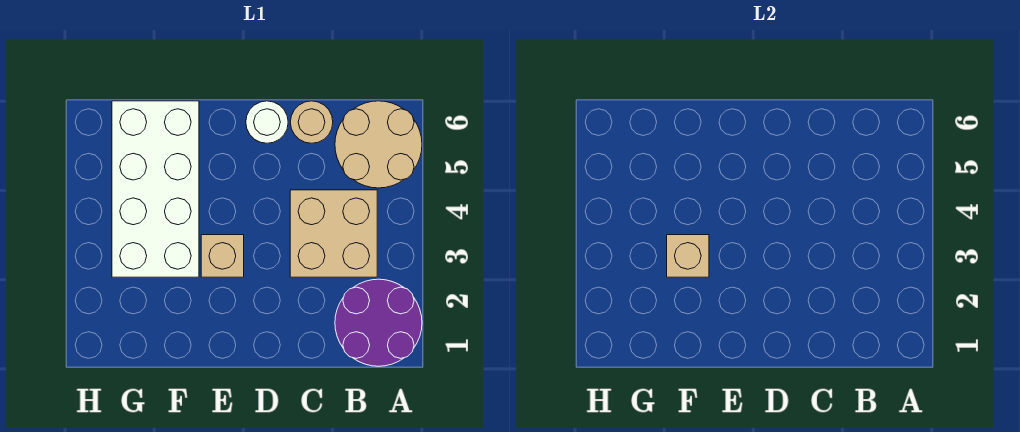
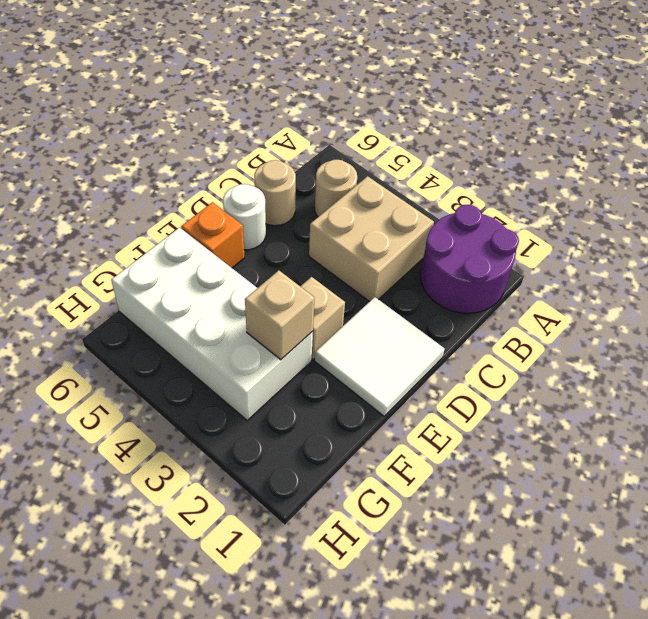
tan round brick A5:B6 level 1 -> tan round brick B5 level 1
none -> white tile D1:E2 level 1
none -> orange brick E6 level 1

